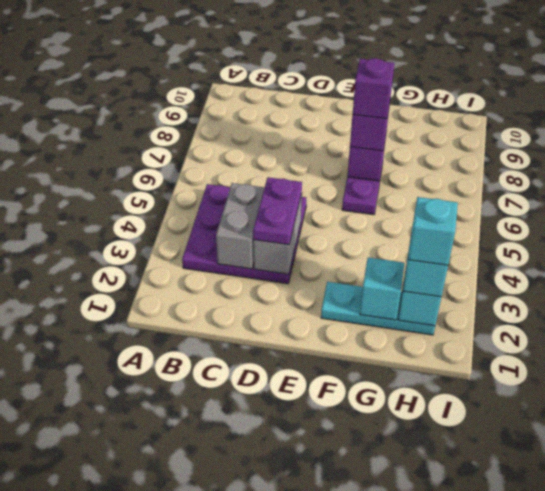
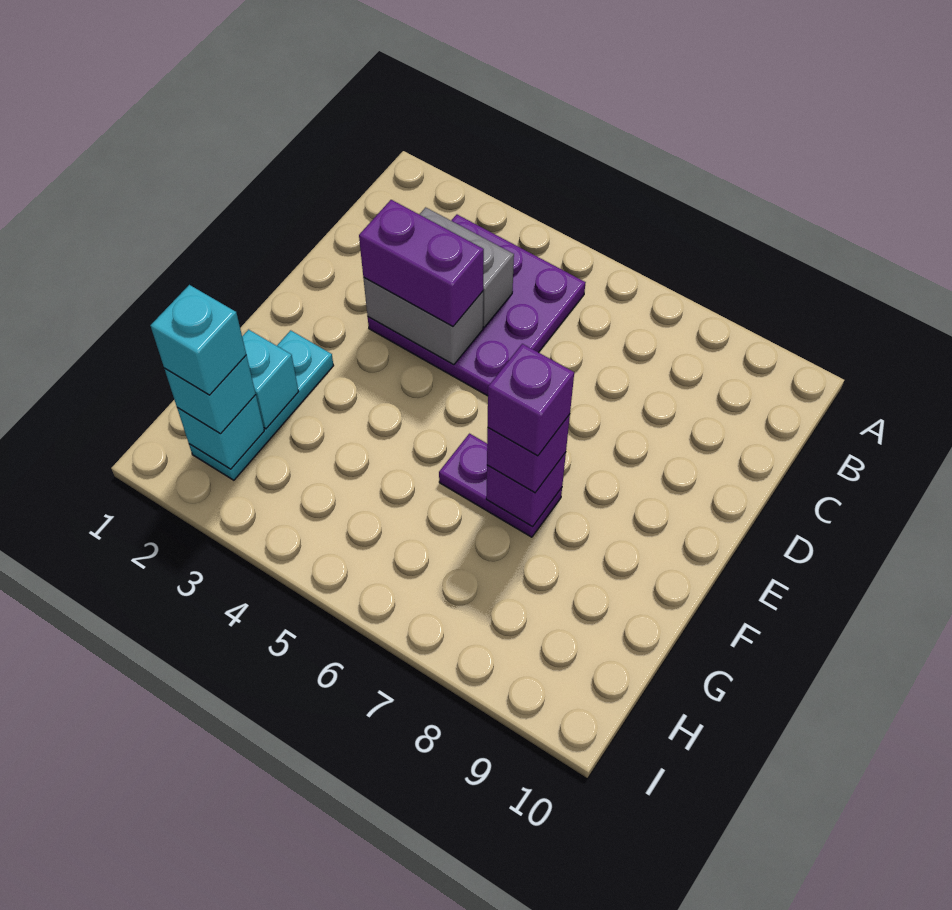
purple plate D3:D4 level 3 -> purple brick D3:D4 level 3

